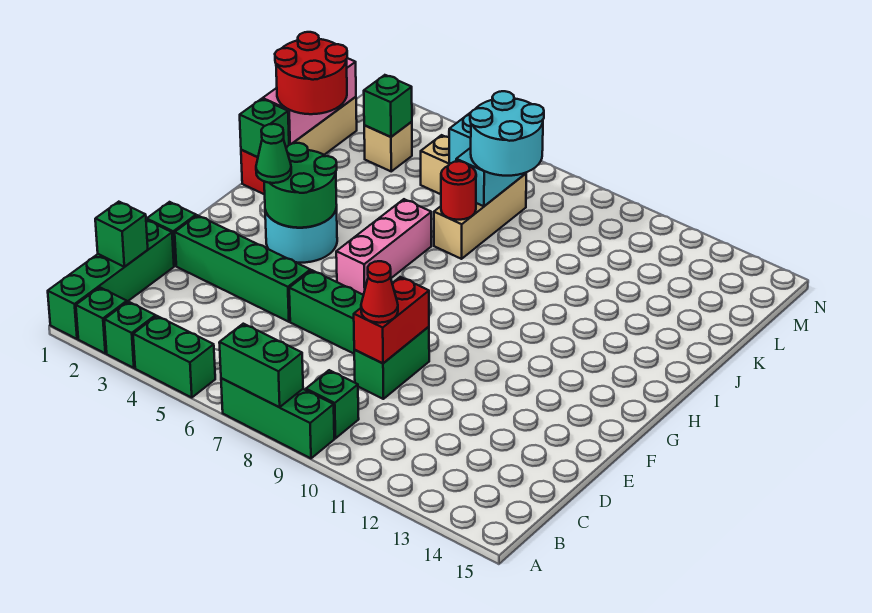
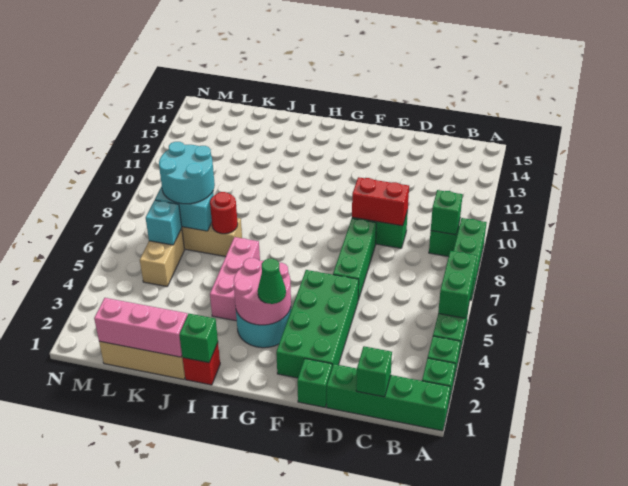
green brick A7:A8 level 2 -> green brick A5:A6 level 2
red cone D9 level 3 -> none
green brick E2:E5 level 1 -> green brick E2:F5 level 1
green round brick G3:H4 level 2 -> pink round brick G3:H4 level 2
pink brick G6:I6 level 1 -> pink brick I4:I6 level 1
red round brick J1:K2 level 3 -> none
tan brick L3 level 1 -> none
green brick L3 level 2 -> green brick B9 level 2

